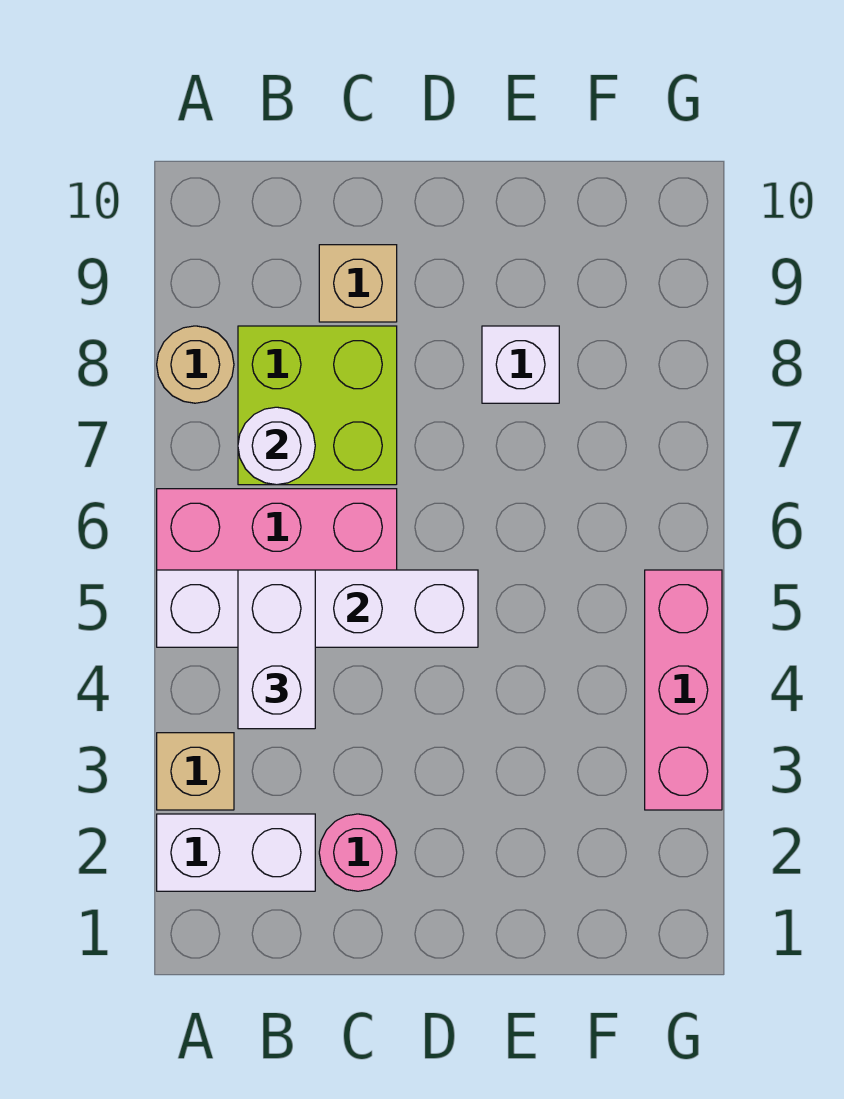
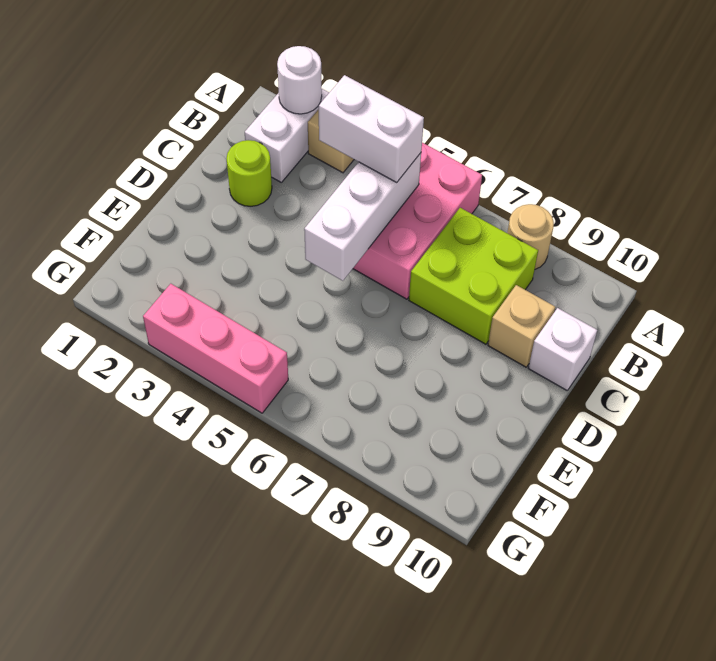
white brick A5:D5 level 2 -> white brick B5:D5 level 2
white round brick B7 level 2 -> white round brick A2 level 2
pink round brick C2 level 1 -> lime round brick C2 level 1
white brick E8 level 1 -> white brick C10 level 1

